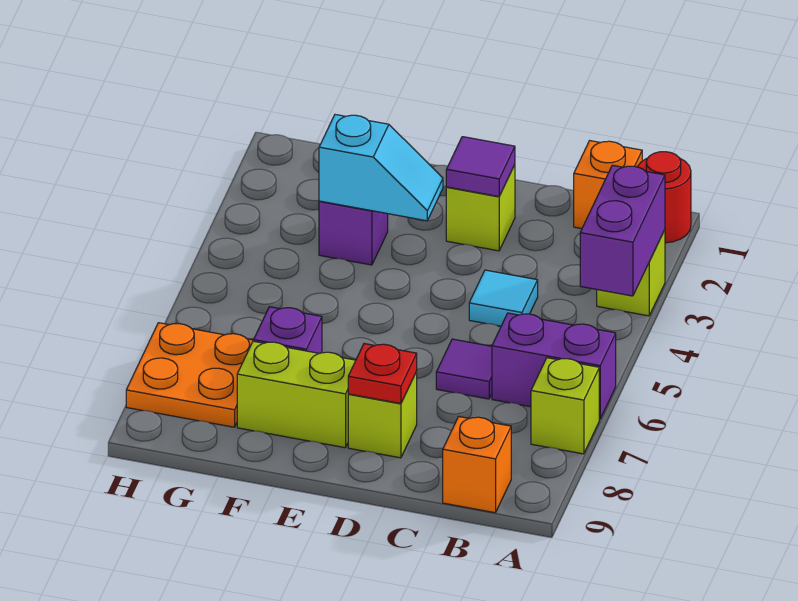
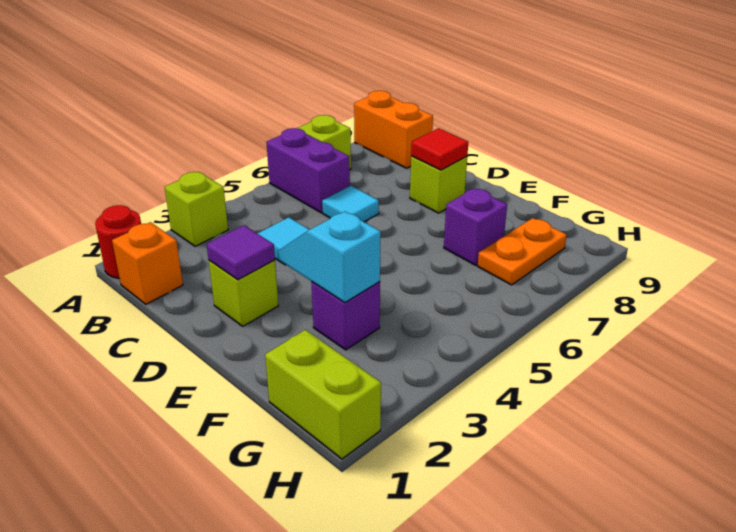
purple brick A3:A4 level 2 -> none
orange brick B9 level 1 -> orange brick A9:B9 level 1
purple tile C6 level 1 -> cyan tile C6 level 1
red plate D8 level 2 -> red tile D8 level 2
lime brick E8:F8 level 1 -> lime brick G1:H1 level 1
orange plate G7:H8 level 1 -> orange plate G7:G8 level 1

